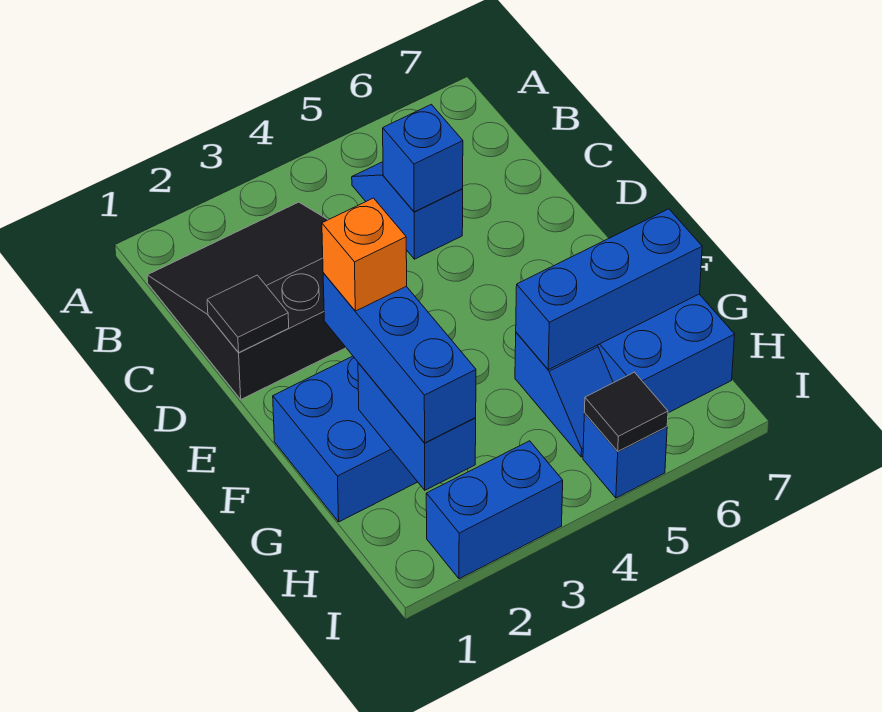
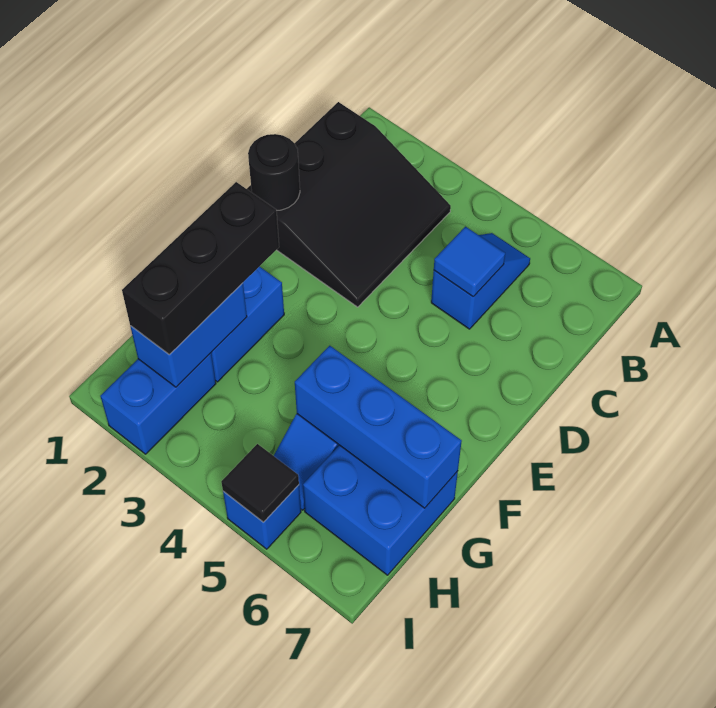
black slope B1:D3 level 1 top D -> black slope B1:D3 level 1 top 1
blue brick C5 level 2 -> blue tile C5 level 2
black tile D1 level 2 -> black round brick D1 level 2
blue brick F2:H2 level 3 -> black brick F2:H2 level 3
orange brick F2 level 4 -> none
blue brick I2:I3 level 1 -> blue brick H2:I2 level 1

